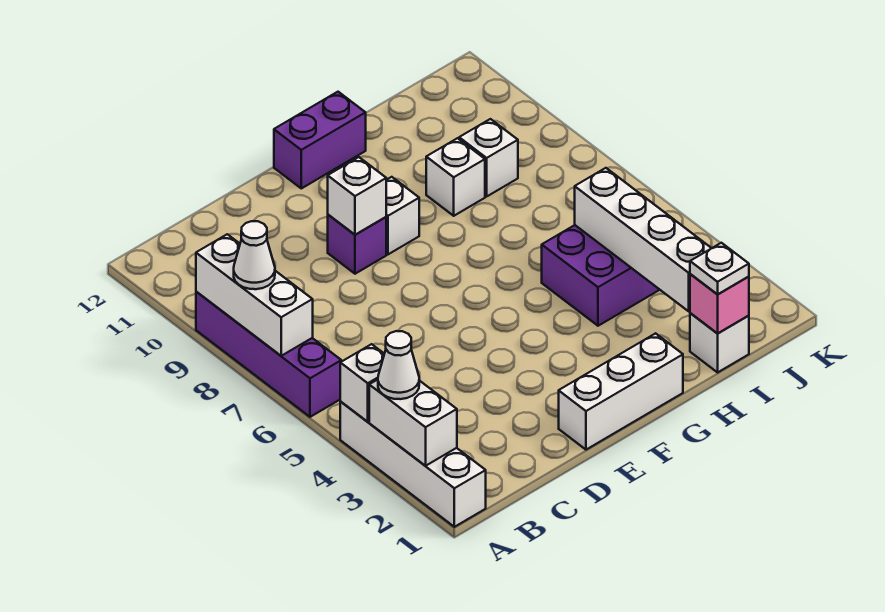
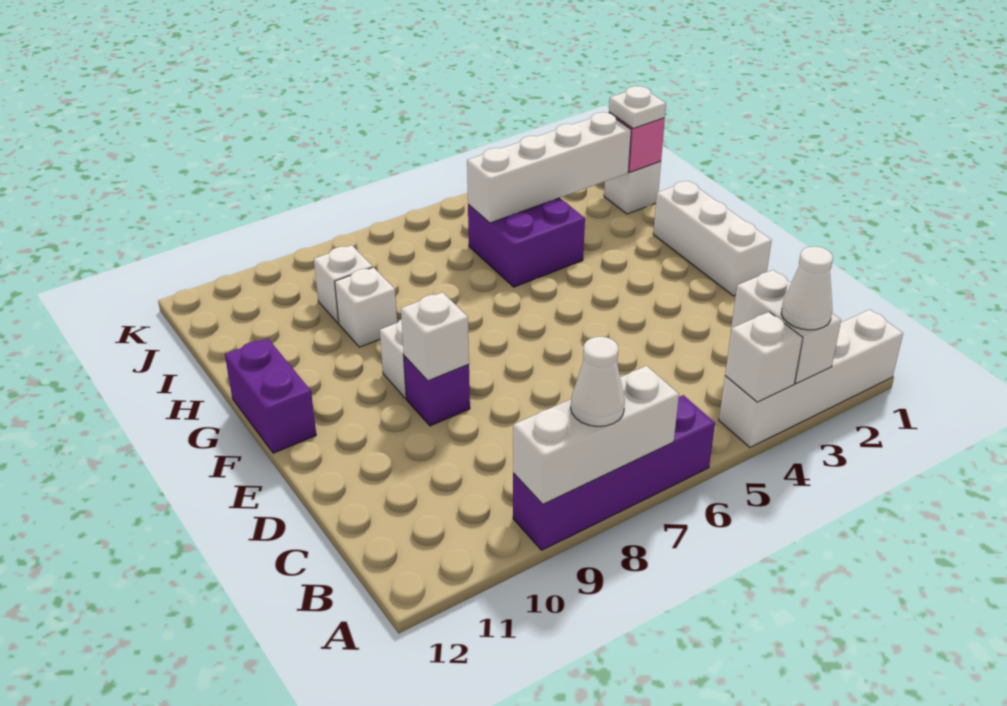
white brick A2:A3 level 2 -> white brick A3:B3 level 2

